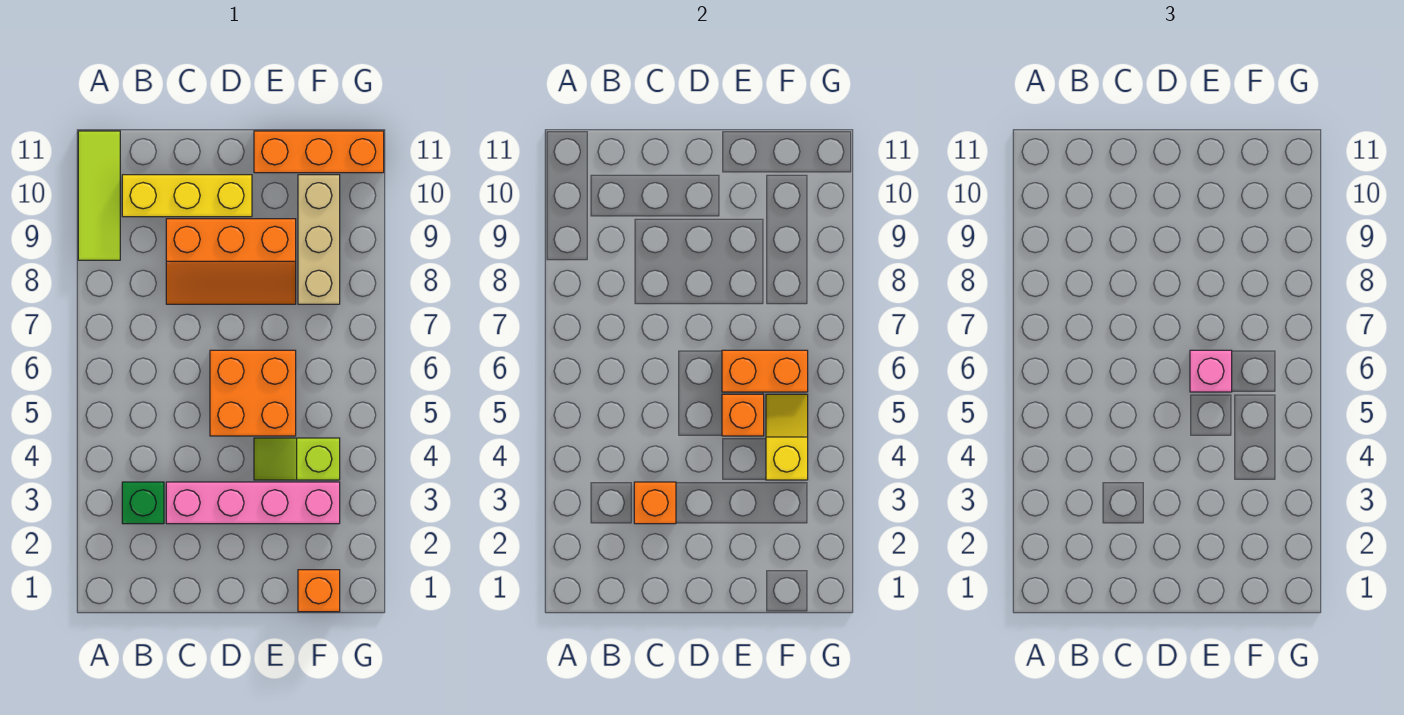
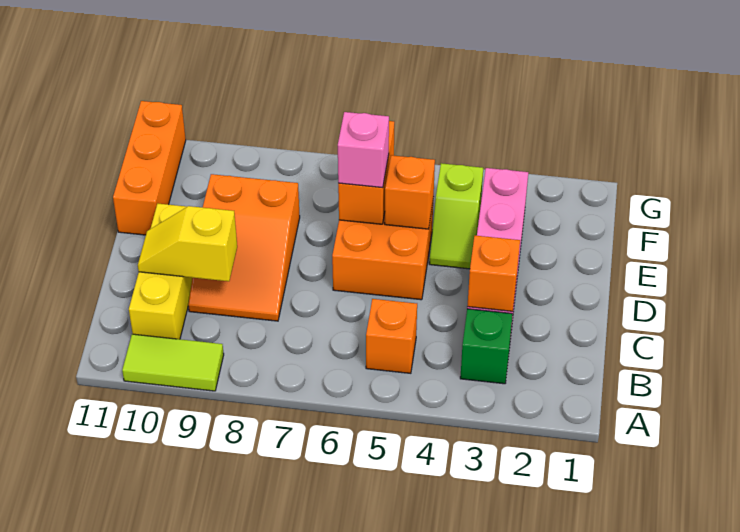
lime tile A9:A11 level 1 -> lime tile A9:A10 level 1
orange slope C8:E9 level 1 top 9 -> orange slope C8:E9 level 1 top E
orange brick F1 level 1 -> orange brick B5 level 1
yellow slope F4:F5 level 2 top 4 -> yellow slope C9:C10 level 2 top 9
tan brick F8:F10 level 1 -> none

